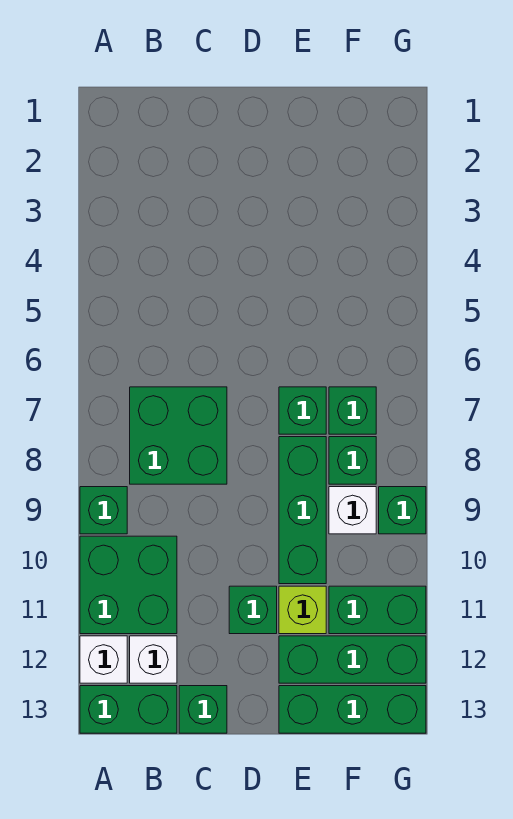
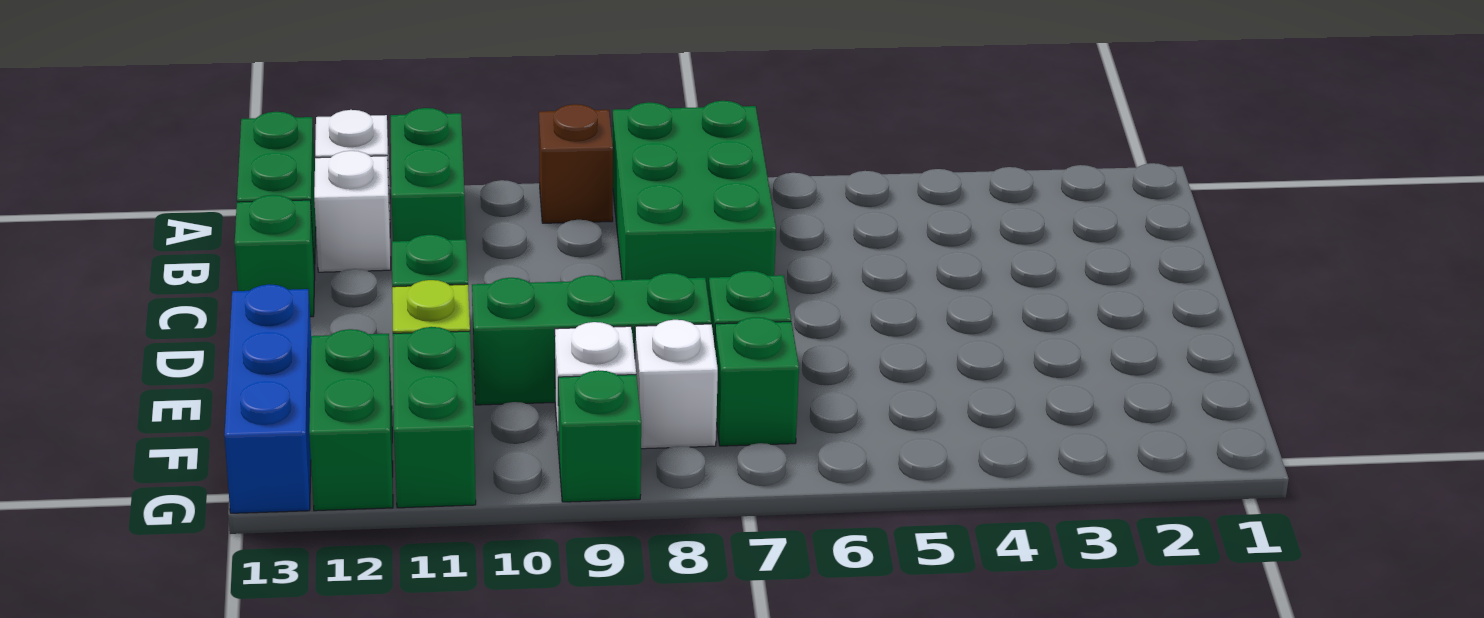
green brick A9 level 1 -> brown brick A9 level 1
green brick A10:B11 level 1 -> green brick A11:B11 level 1
green brick B7:C8 level 1 -> green brick A7:C8 level 1
green brick E12:G12 level 1 -> green brick F12:G12 level 1
green brick E13:G13 level 1 -> blue brick E13:G13 level 1
green brick F8 level 1 -> white brick F8 level 1

